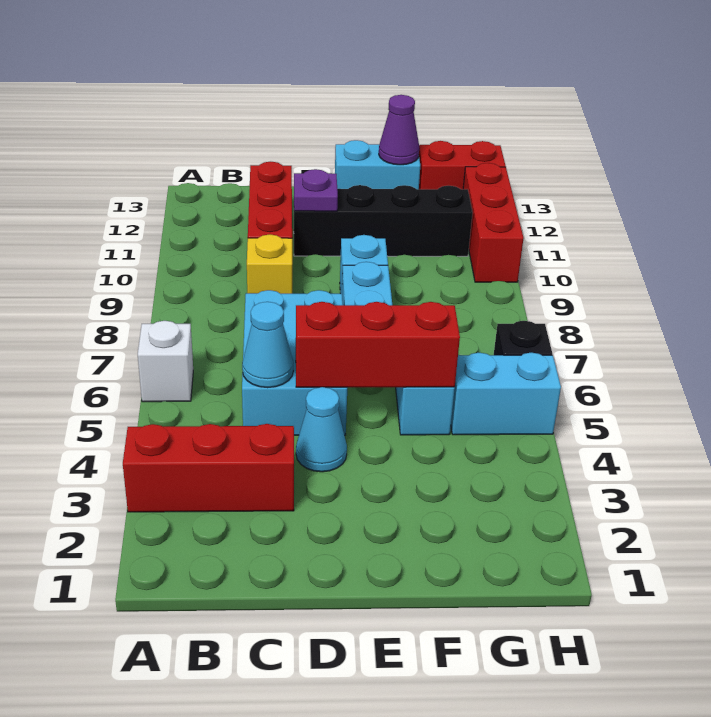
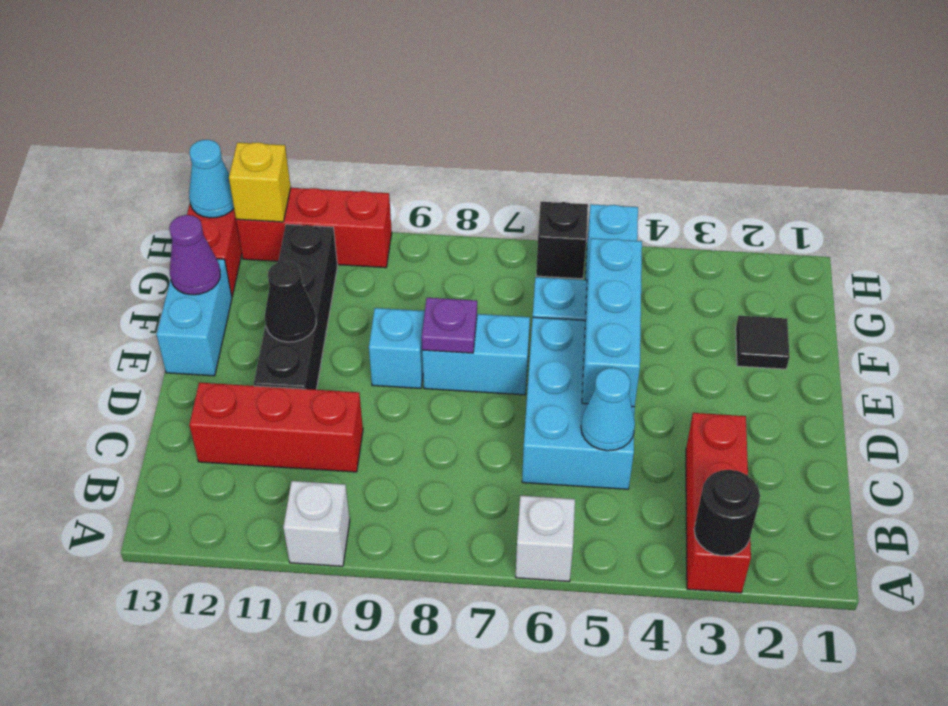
none -> black round brick A3 level 2
none -> white brick A10 level 1
cyan brick C5:D7 level 1 -> cyan brick C5:E6 level 1
yellow brick C9 level 1 -> yellow brick H12 level 2
cyan cone D4 level 1 -> cyan cone H13 level 2
red brick D5:F5 level 2 -> cyan brick D5:F5 level 2
purple plate D11 level 2 -> purple plate E8 level 2
none -> black cone E11 level 2
none -> black tile F2 level 1

